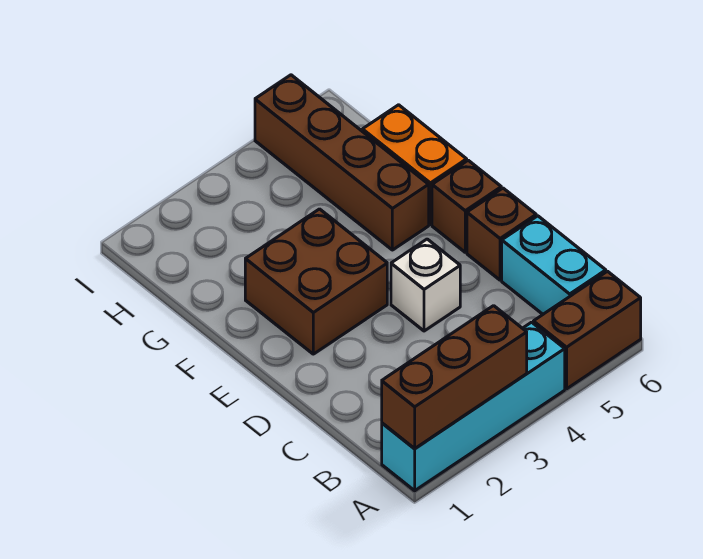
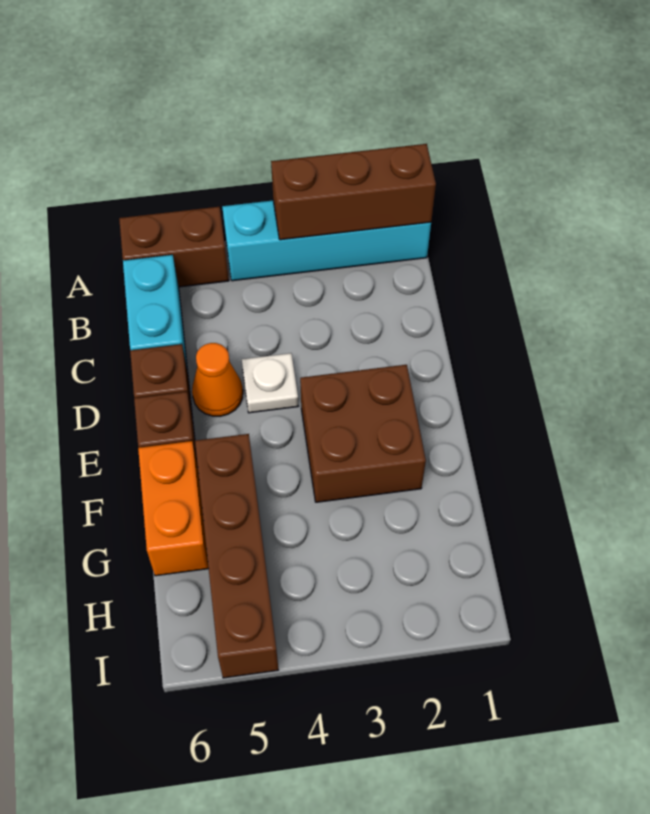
white brick D4 level 1 -> white plate D4 level 1
none -> orange cone D5 level 1

